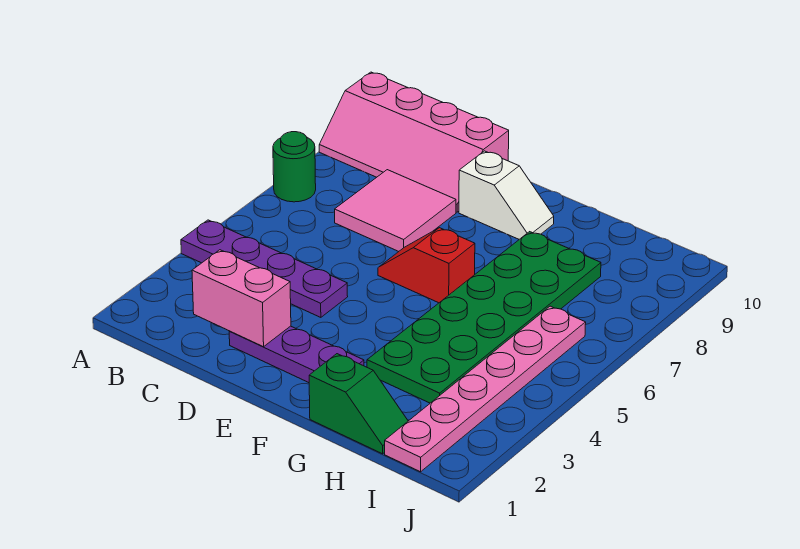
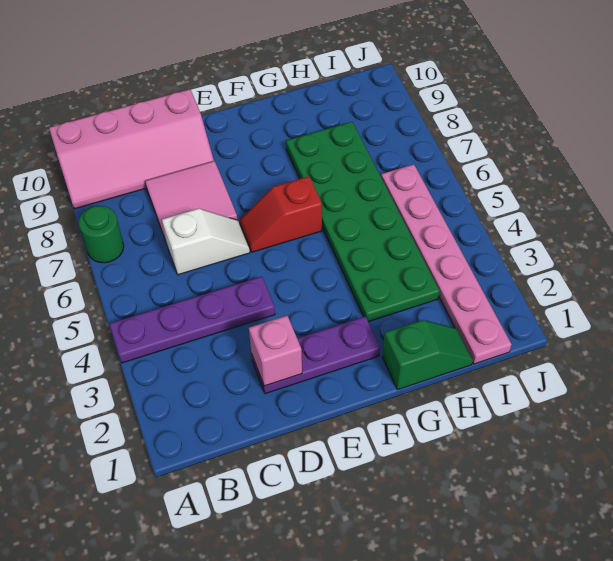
pink brick C2:D2 level 2 -> pink brick D2 level 2
white slope E9:F9 level 1 top E -> white slope C6:D6 level 1 top C

